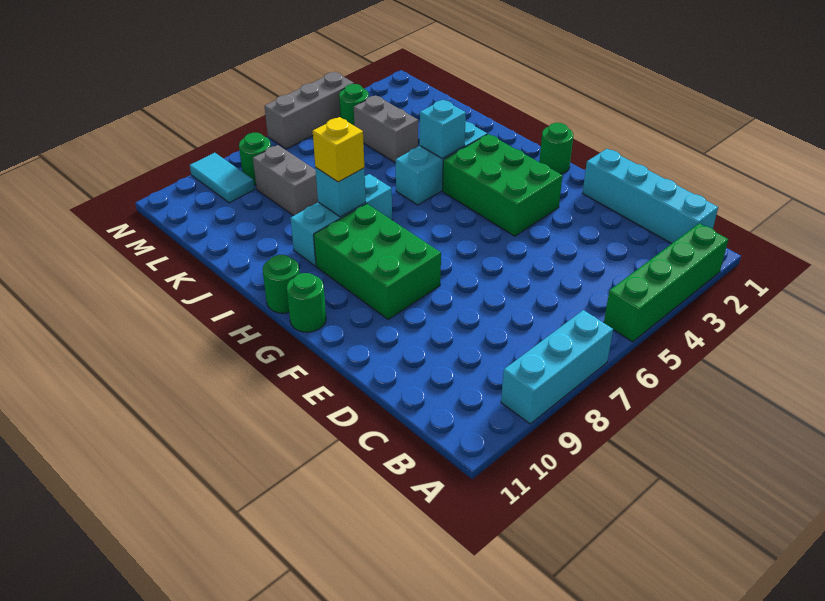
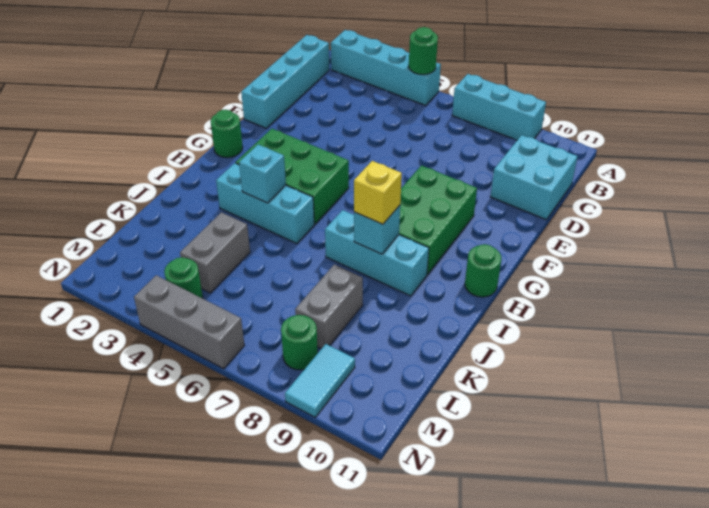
green brick A2:A5 level 1 -> cyan brick A2:A5 level 1
none -> cyan brick C10:D11 level 1
green brick F3:H4 level 1 -> green brick G3:H5 level 1
green round brick G11 level 1 -> green round brick A5 level 2

